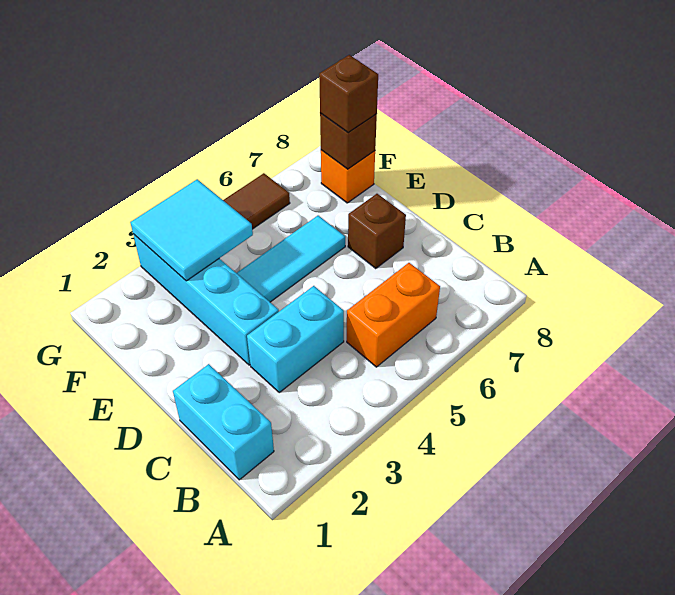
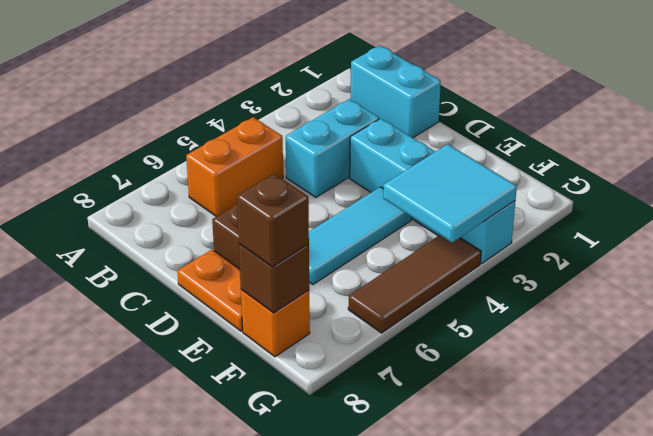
none -> orange plate D8:E8 level 1

